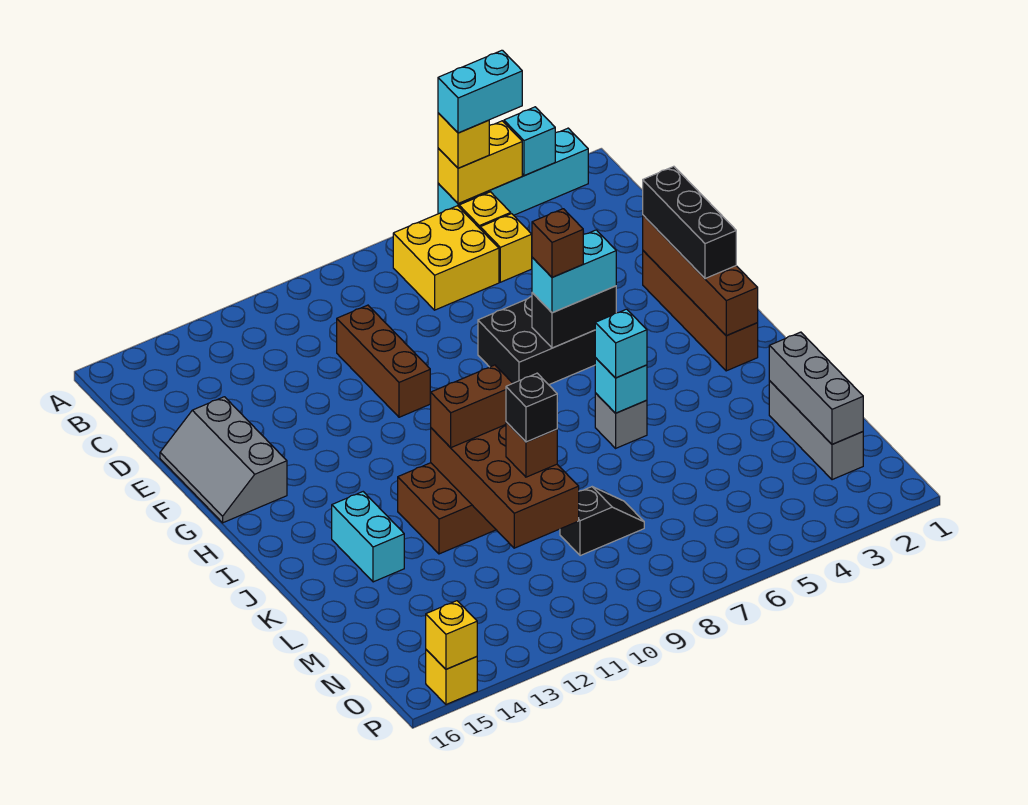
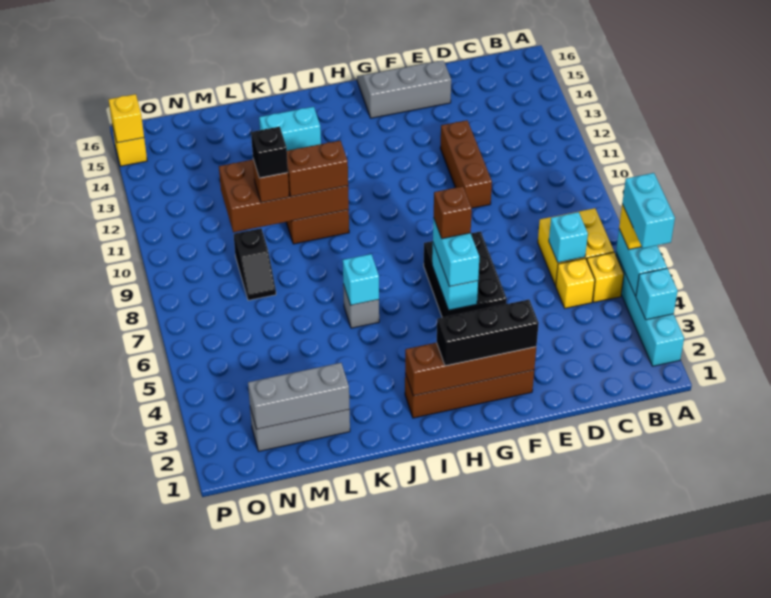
yellow brick A4:A5 level 2 -> cyan brick A4:A5 level 2
brown brick D10:F10 level 1 -> brown brick E10:E12 level 1
black brick G5:G6 level 2 -> cyan brick G5:G6 level 2
cyan brick J6 level 3 -> cyan brick C6 level 2
brown brick J10:J11 level 3 -> brown brick J10:K10 level 3

